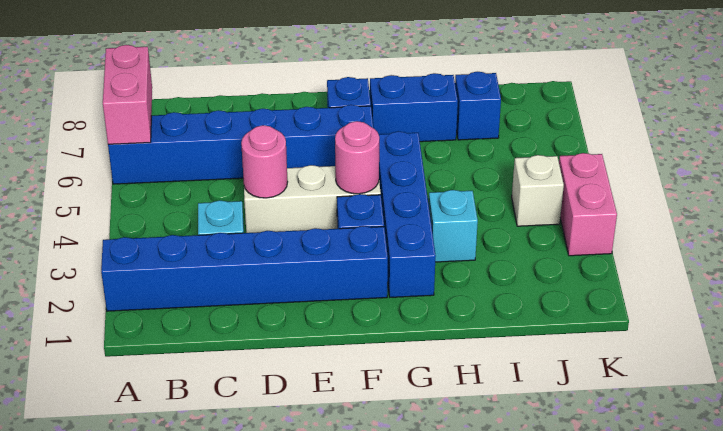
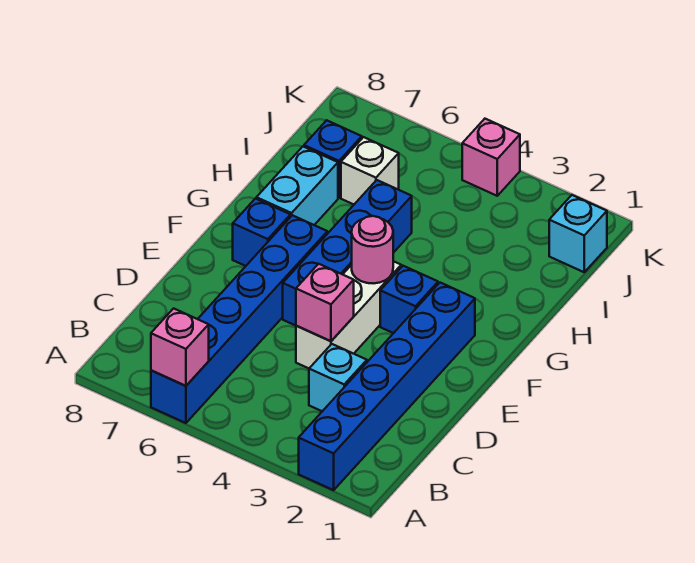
pink brick A6:A7 level 2 -> pink brick A6 level 2
pink round brick D4 level 2 -> pink brick D4 level 2
blue brick G2:G5 level 1 -> blue brick E5:H5 level 1
blue brick G7:H7 level 1 -> cyan brick G7:H7 level 1
cyan brick H3 level 1 -> cyan brick J1 level 1
white brick J4 level 1 -> white brick I6 level 1
pink brick K3:K4 level 1 -> pink brick K4 level 1

